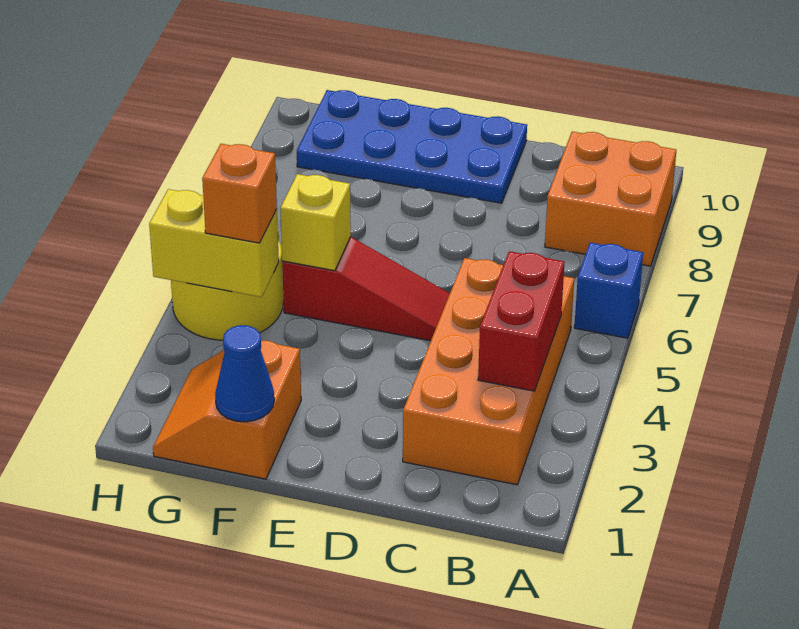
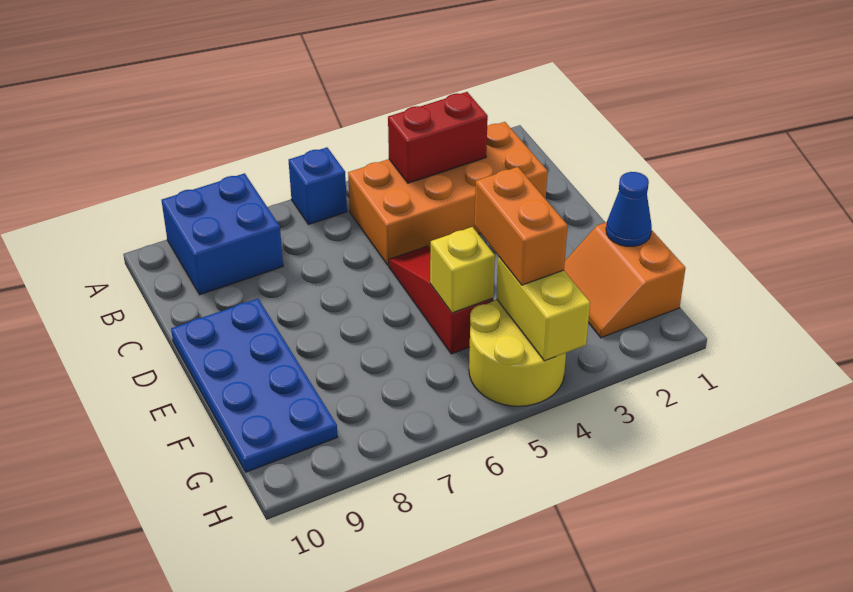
orange brick A8:B9 level 1 -> blue brick A8:B9 level 1
orange slope F1:G2 level 1 top F -> orange slope F1:G2 level 1 top 1
orange brick G4 level 3 -> orange brick F4:G4 level 3

